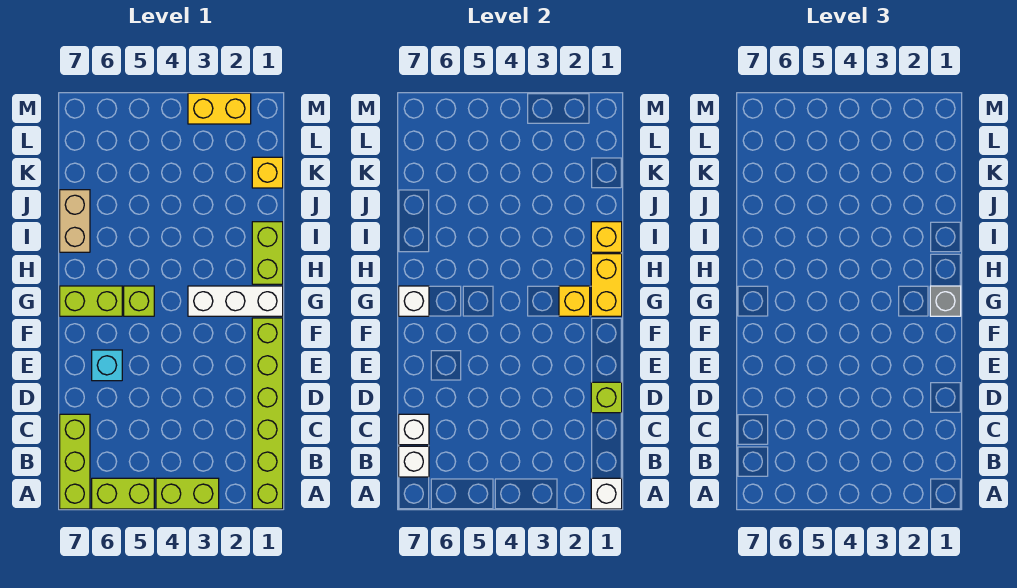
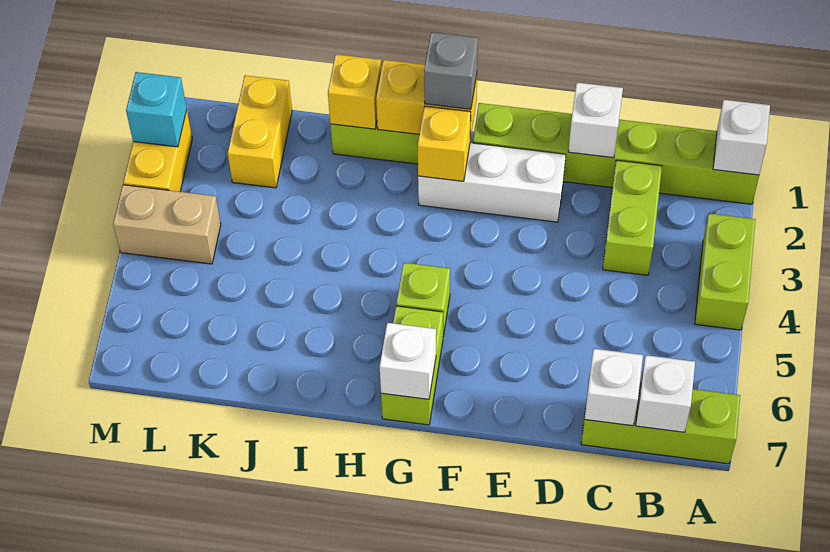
lime brick A5:A6 level 1 -> lime brick C2:C3 level 1
lime brick D1 level 2 -> white brick D1 level 2
cyan brick E6 level 1 -> cyan brick M2 level 2
white brick G1:G3 level 1 -> white brick E2:G2 level 1
tan brick I7:J7 level 1 -> tan brick L4:M4 level 1
yellow brick K1 level 1 -> yellow brick K1:K2 level 1

